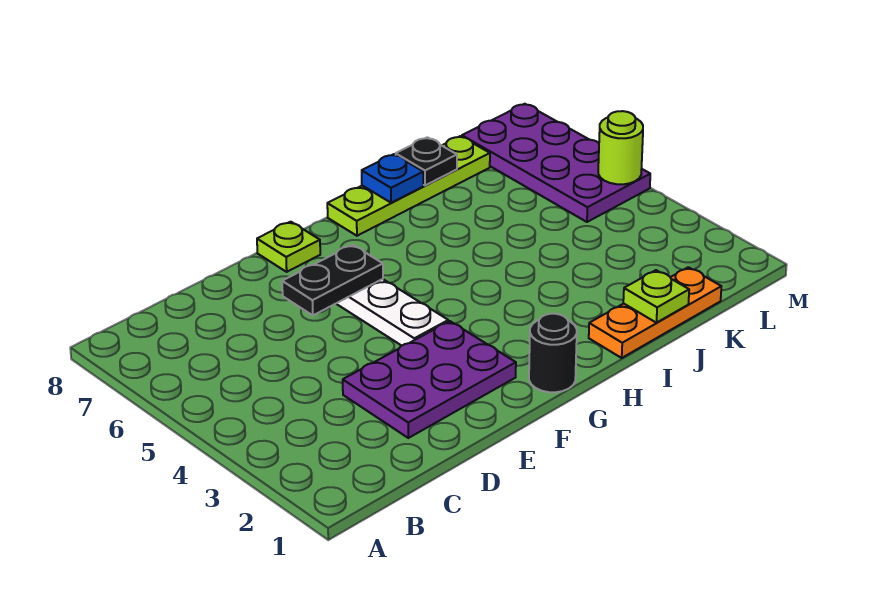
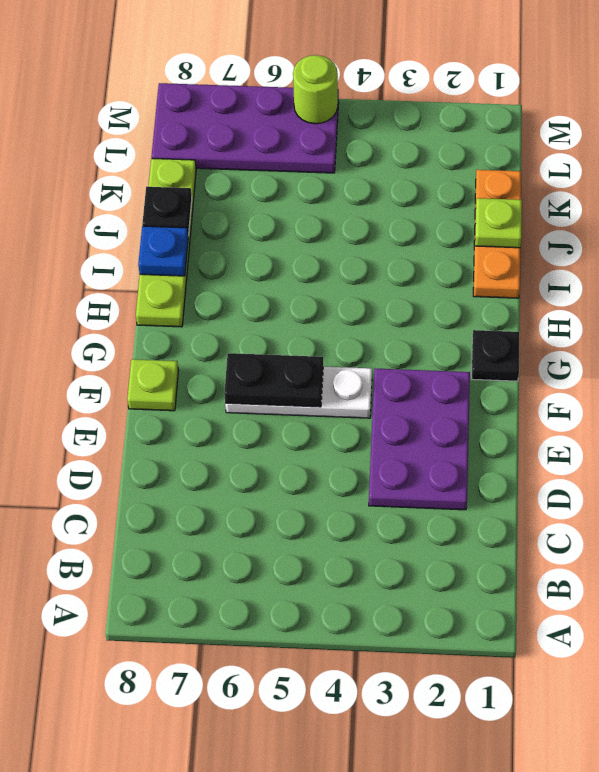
black plate E6:F6 level 2 -> black plate F5:F6 level 2
black round brick G1 level 1 -> black plate G1 level 1

